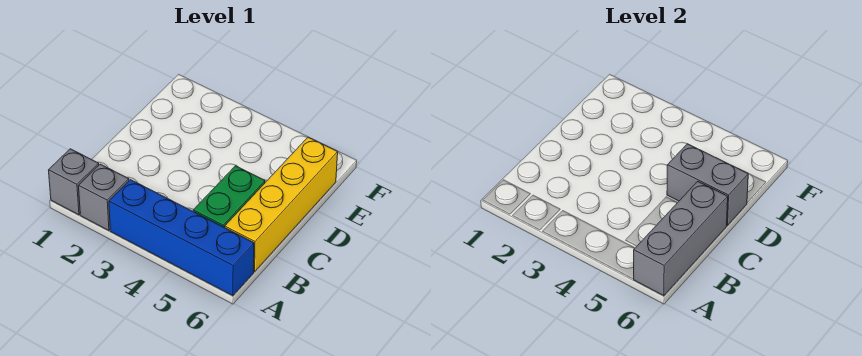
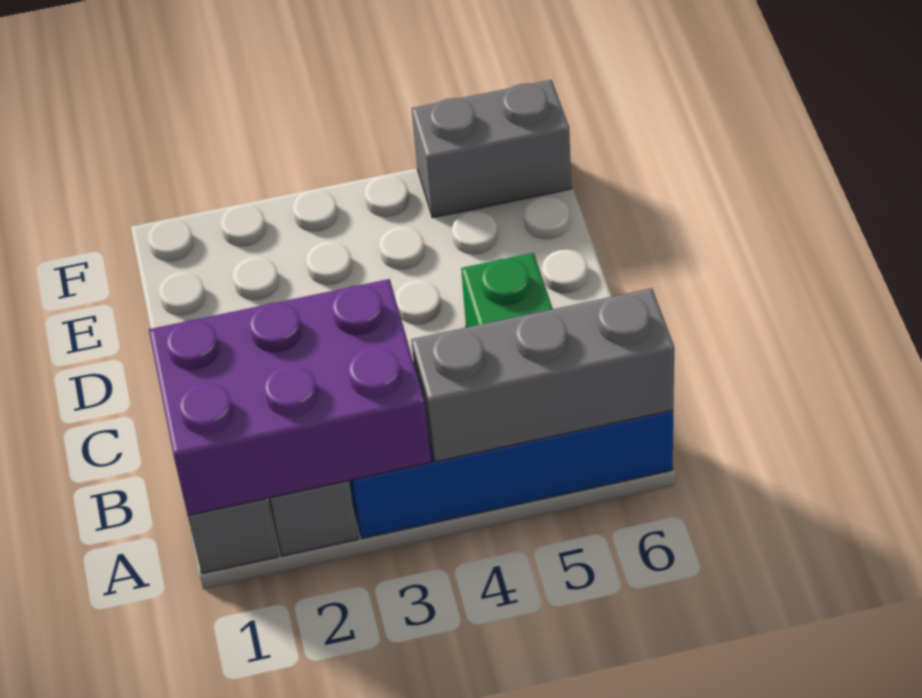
none -> purple brick A1:B3 level 2
grey brick A6:C6 level 2 -> grey brick A4:A6 level 2
yellow brick B6:E6 level 1 -> none
grey brick D5:D6 level 2 -> grey brick F5:F6 level 1

